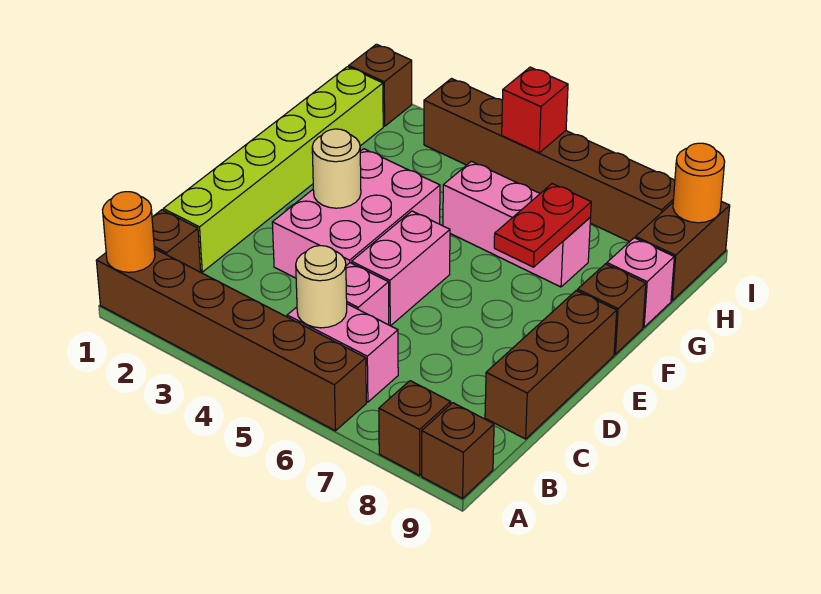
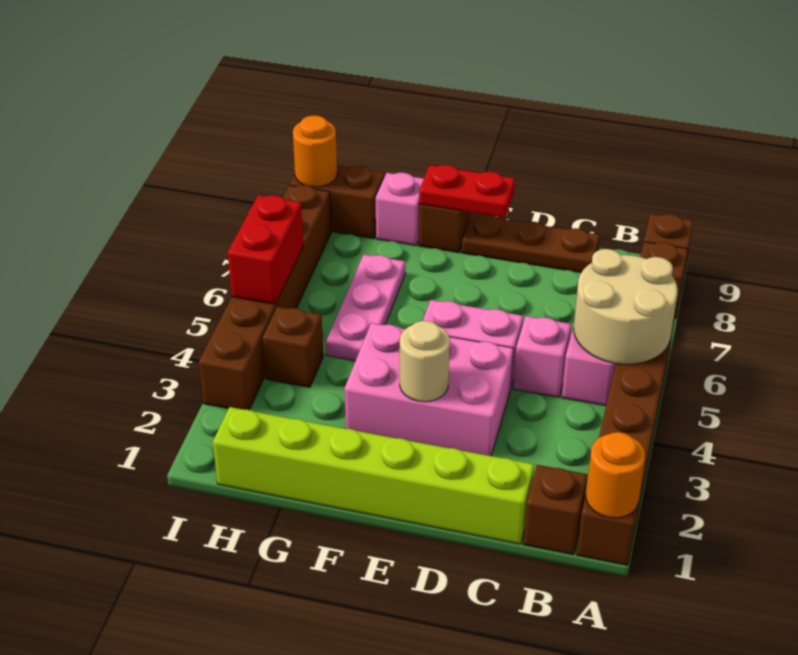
tan round brick B5 level 2 -> tan round brick A5:B6 level 2
brown brick C9:E9 level 1 -> brown plate C9:E9 level 1
red plate F7:G7 level 2 -> red plate E9:F9 level 2
pink brick G5:G7 level 1 -> pink plate G5:G7 level 1
brown brick I1 level 1 -> brown brick H4 level 1
red brick I5 level 2 -> red brick I5:I6 level 2

